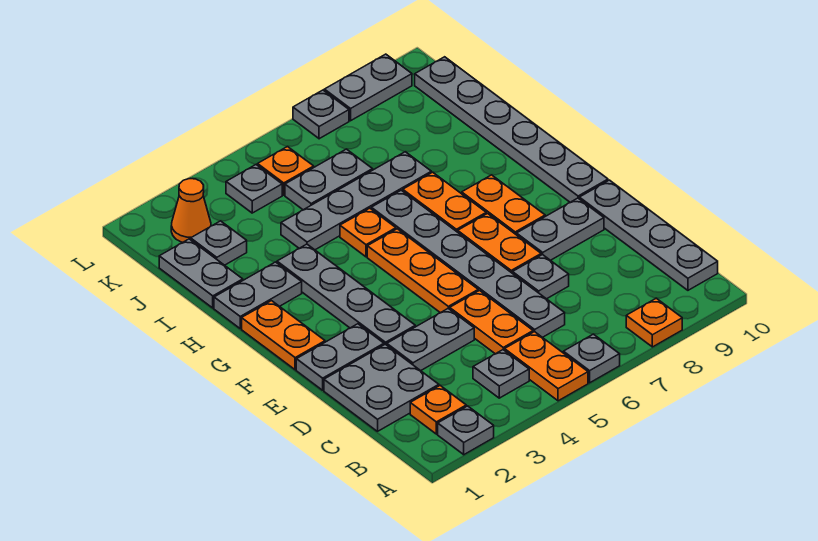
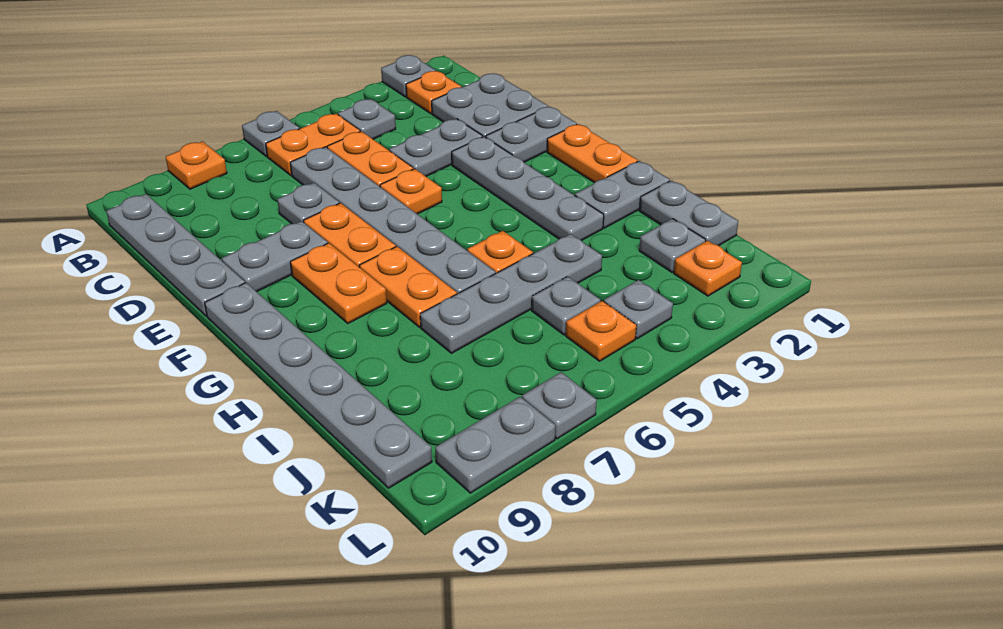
orange plate A5:B5 level 1 -> orange plate B5:B6 level 1
orange plate E5:G5 level 1 -> orange plate E5 level 1
grey plate J5:J6 level 1 -> grey plate J5 level 1
orange cone K2 level 1 -> orange plate K2 level 1

